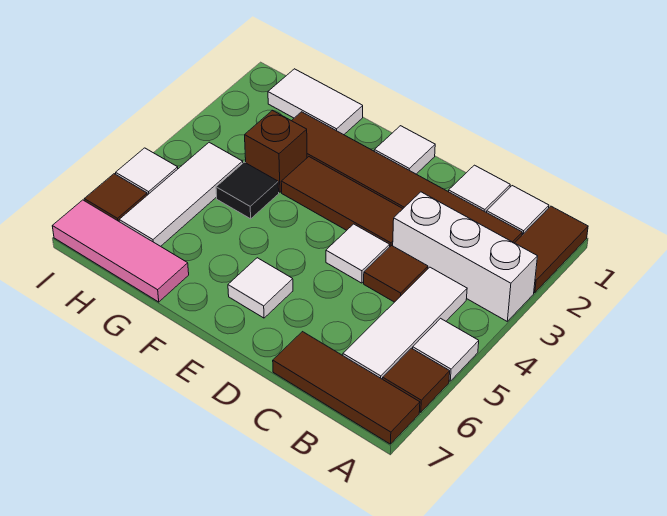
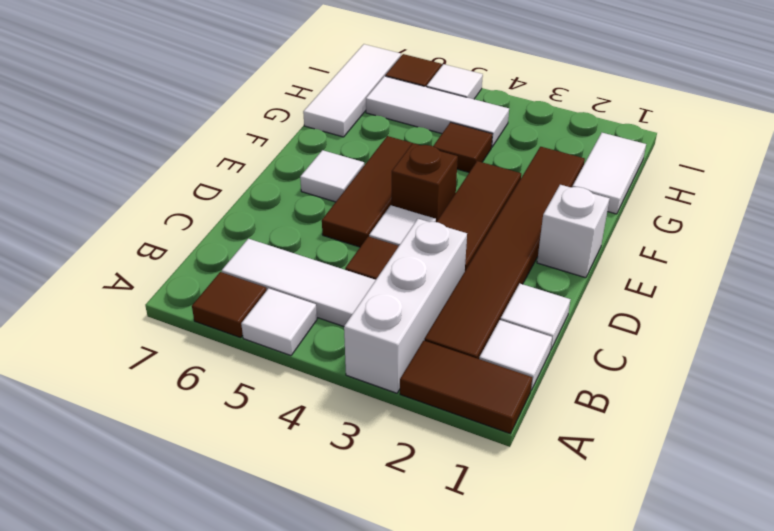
brown tile A7:C7 level 1 -> brown tile D5:F5 level 1
white tile E1 level 1 -> white brick E1 level 1
brown brick G3 level 1 -> brown brick E4 level 1
black tile G4 level 1 -> brown tile G4 level 1
pink tile G7:I7 level 1 -> white tile G7:I7 level 1

